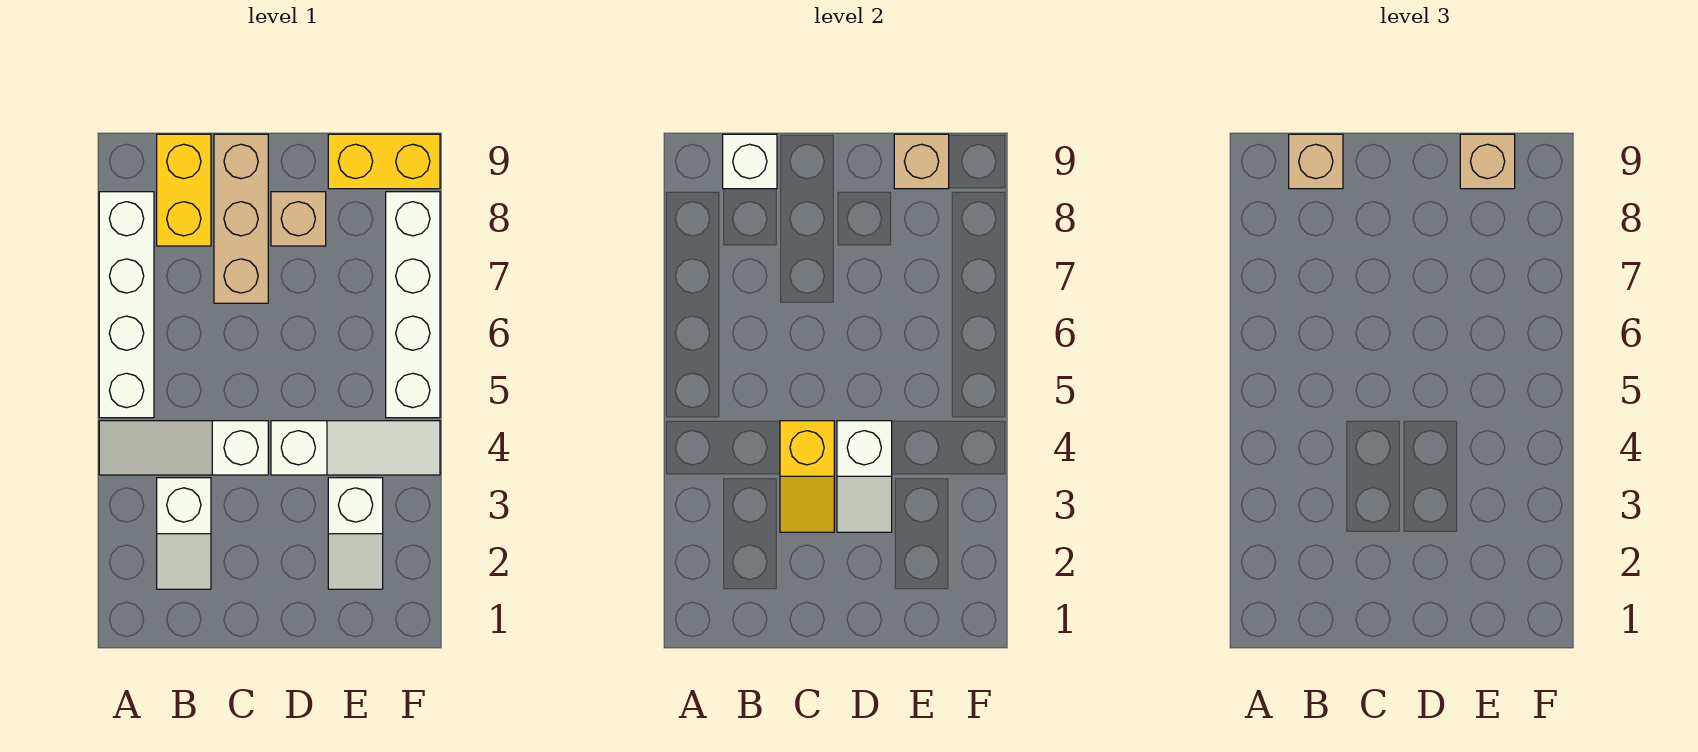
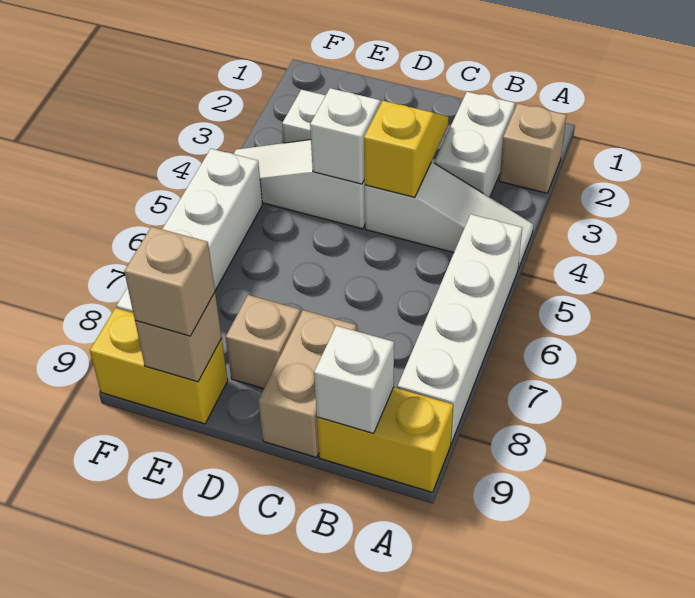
white slope B2:B3 level 1 top 3 -> white brick B2:B3 level 1
yellow brick B8:B9 level 1 -> yellow brick A9:B9 level 1
tan brick B9 level 3 -> tan brick A2 level 1
tan brick C7:C9 level 1 -> tan brick C8:C9 level 1

